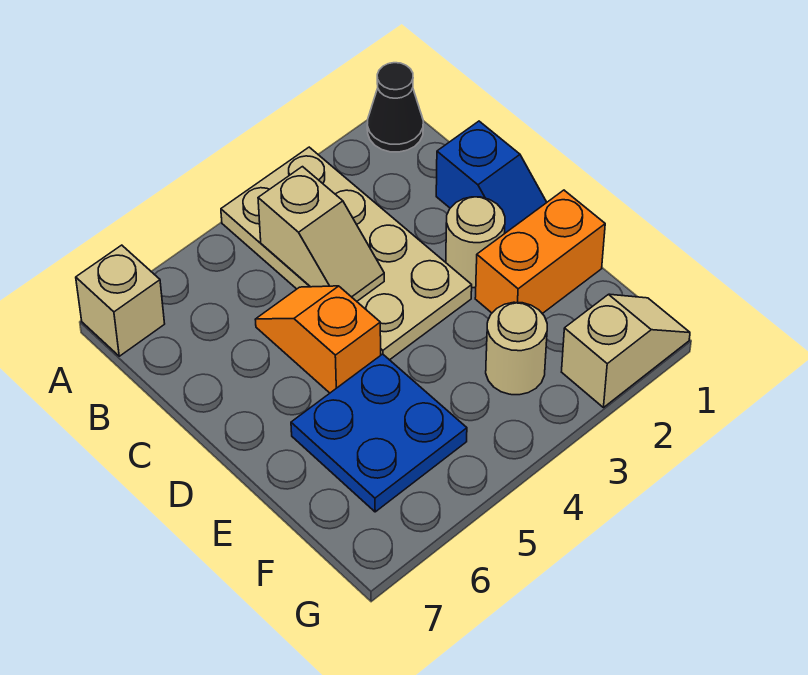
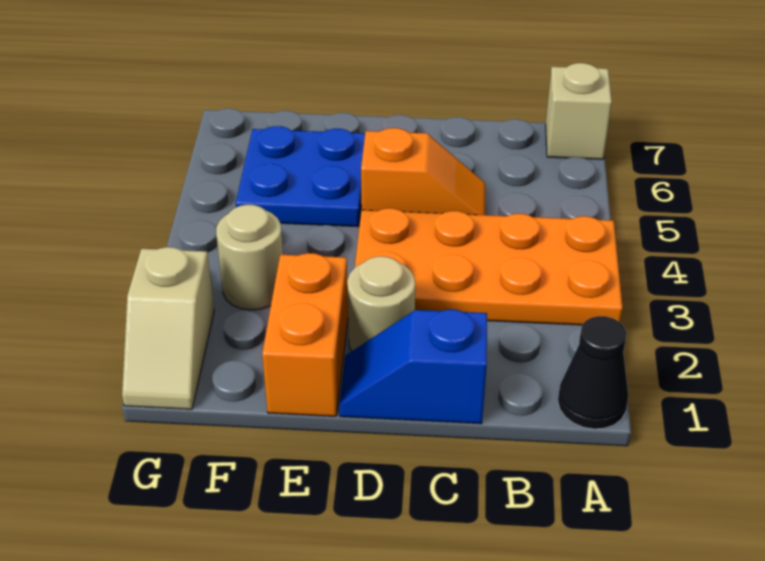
tan plate A3:D4 level 1 -> orange plate A3:D4 level 1
tan slope B4:C4 level 2 top B -> none

